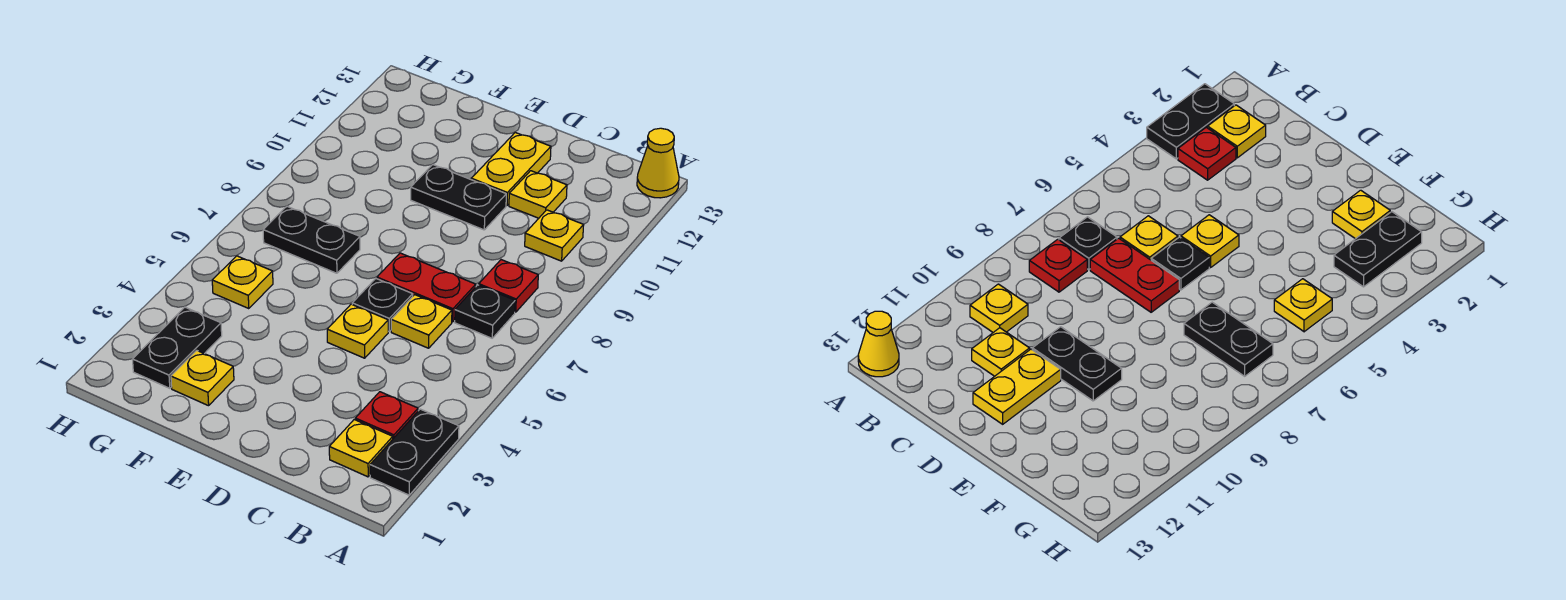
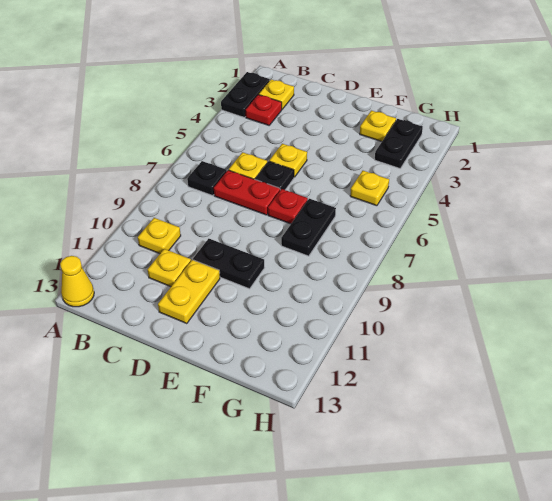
red plate B8 level 1 -> red plate E7 level 1
black plate F7:G7 level 1 -> black plate F7:F8 level 1

